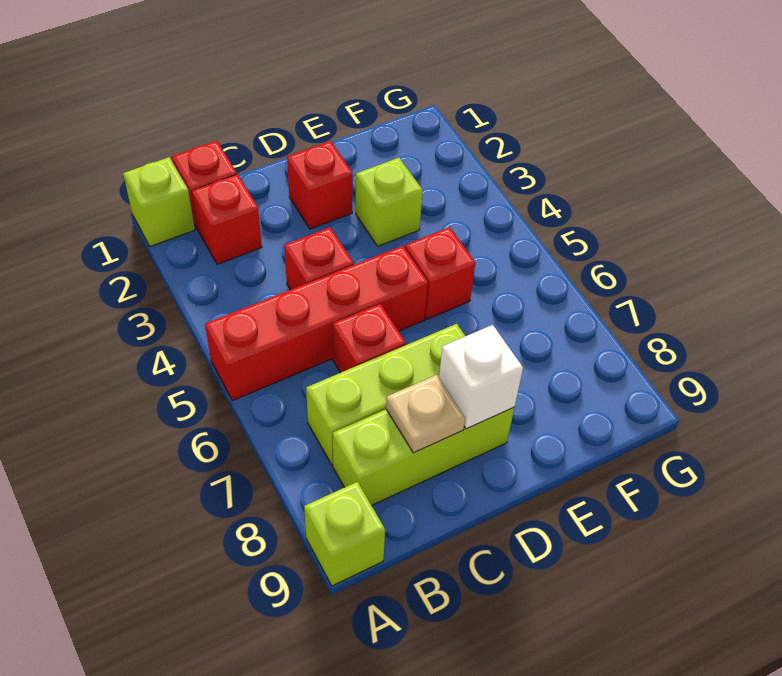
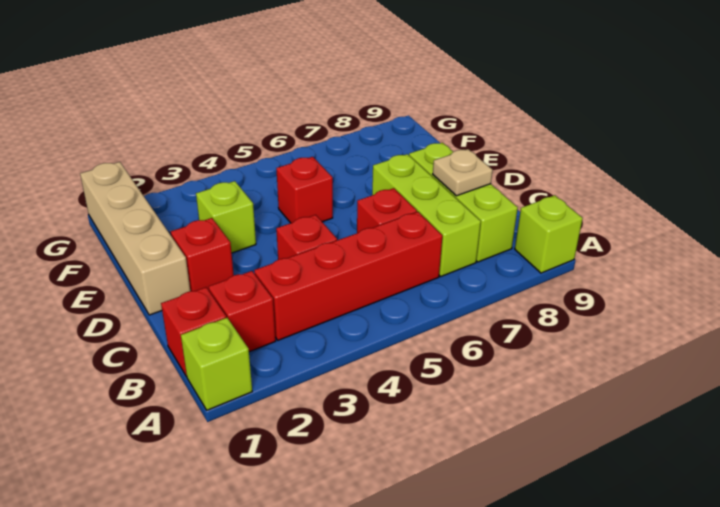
red brick A5:D5 level 1 -> red brick B3:B6 level 1
none -> tan brick D1:G1 level 1
white brick D8 level 2 -> none

